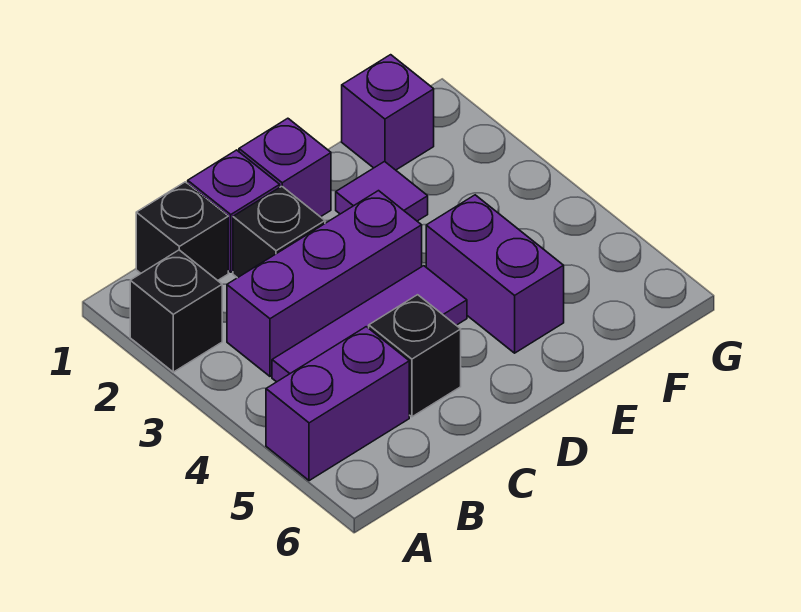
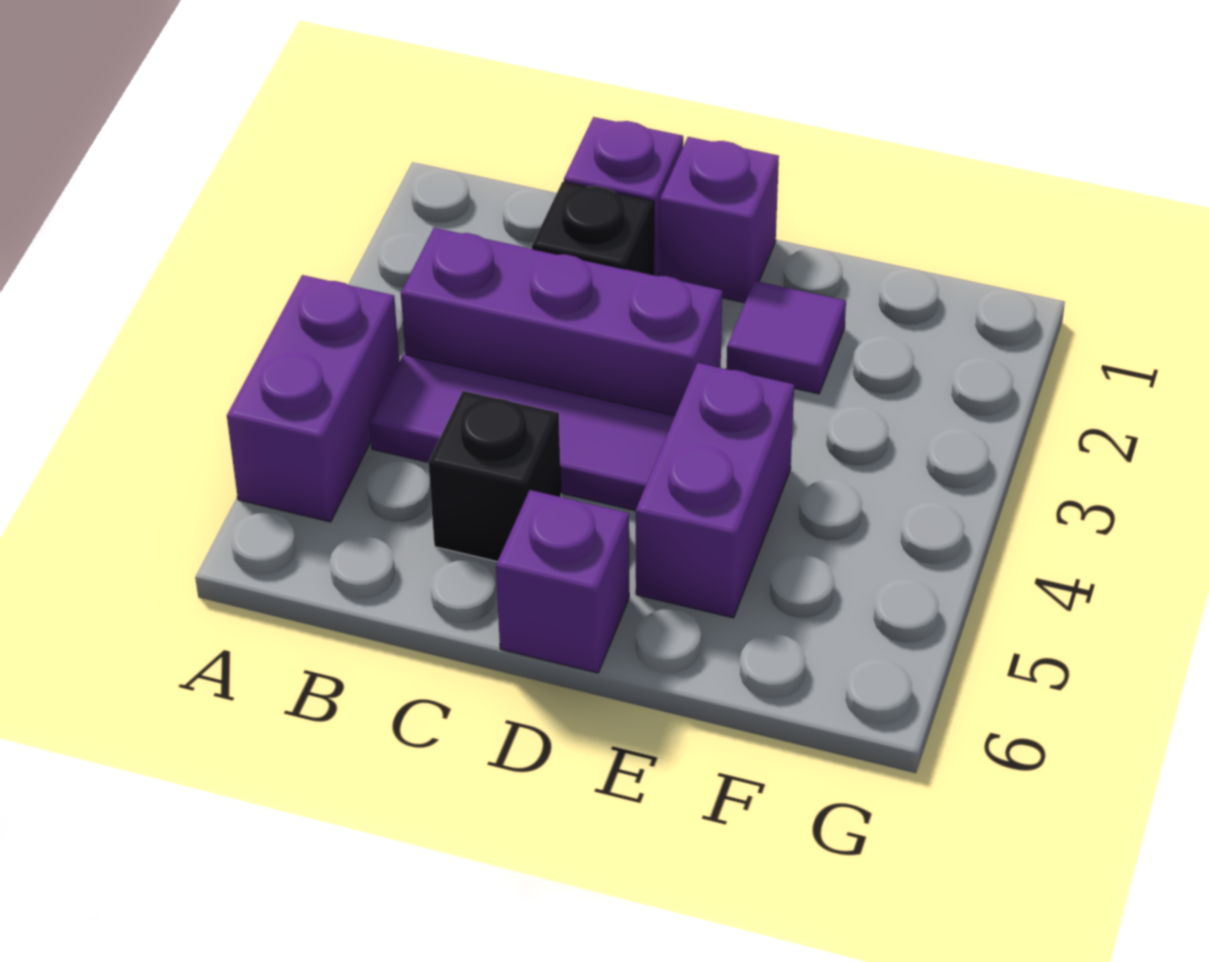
black brick A2 level 1 -> none
purple brick A5:B5 level 1 -> purple brick A4:A5 level 1
black brick B1 level 1 -> none
purple brick F1 level 1 -> purple brick D6 level 1

